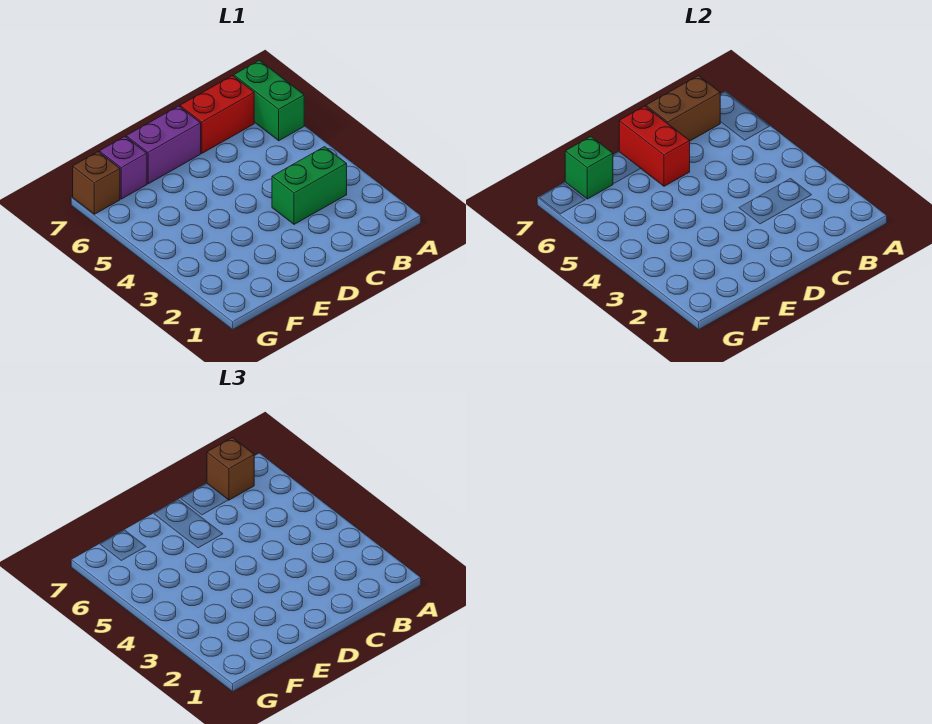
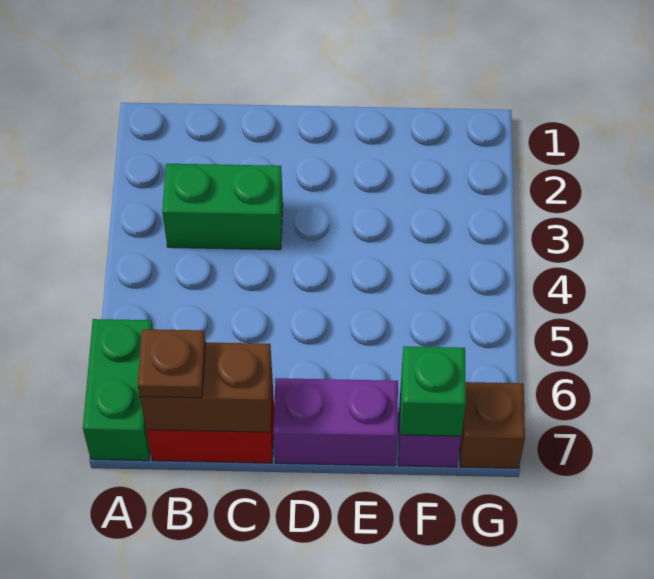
brown brick B7 level 3 -> brown plate B7 level 3
red brick D6:D7 level 2 -> none

